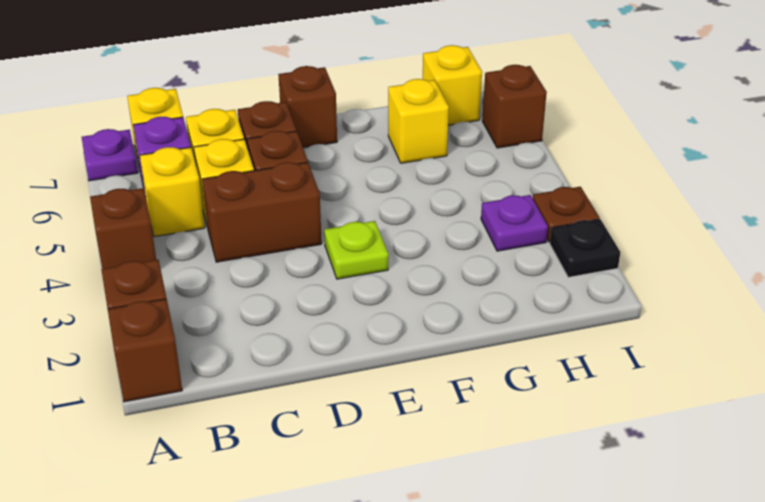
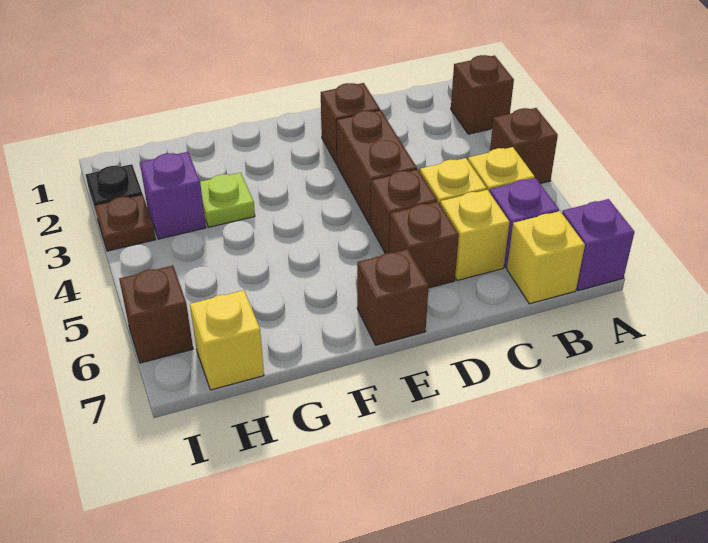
brown brick A1 level 1 -> brown brick D2 level 1
purple plate A7 level 1 -> purple brick A7 level 1
brown brick C4:D4 level 1 -> brown brick D3:D4 level 1
lime plate E3 level 1 -> lime plate G3 level 1
yellow brick G6 level 1 -> none
purple plate H3 level 1 -> purple brick H3 level 1

